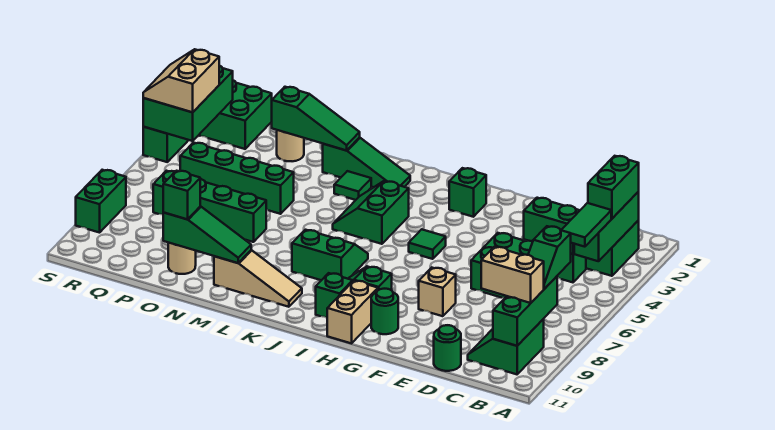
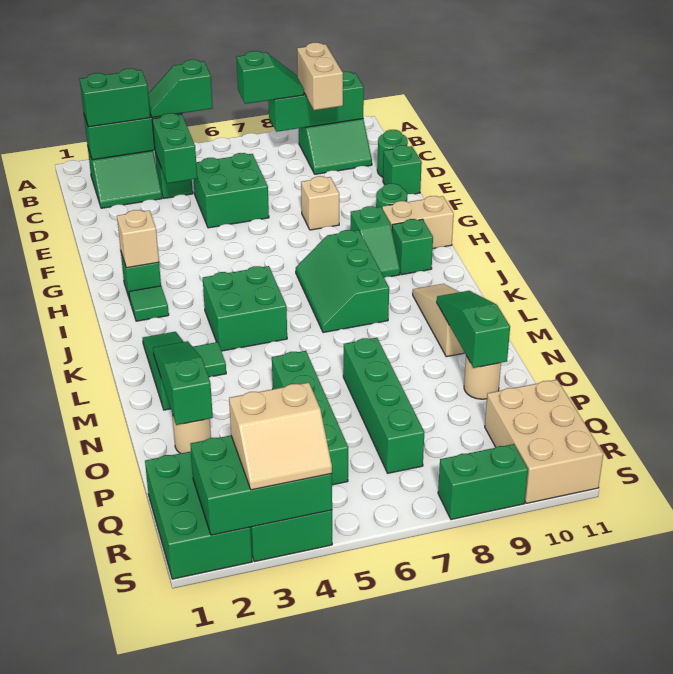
green tile B4:B5 level 3 -> green slope B4:B5 level 3 top 5
none -> tan brick H2 level 2
green tile H5 level 1 -> green tile I2 level 1
green slope J4:K5 level 1 top J -> green brick J4:K5 level 1
green slope J7:K8 level 1 top 8 -> green slope I7:K8 level 1 top 8
green brick O10 level 3 -> green brick E11 level 1
none -> tan brick Q10:S11 level 1

